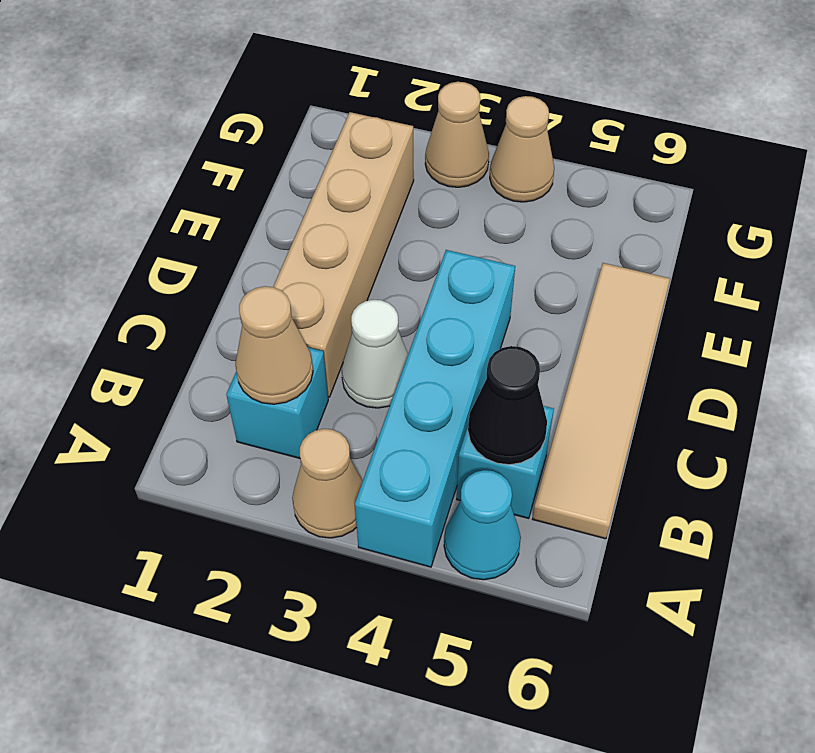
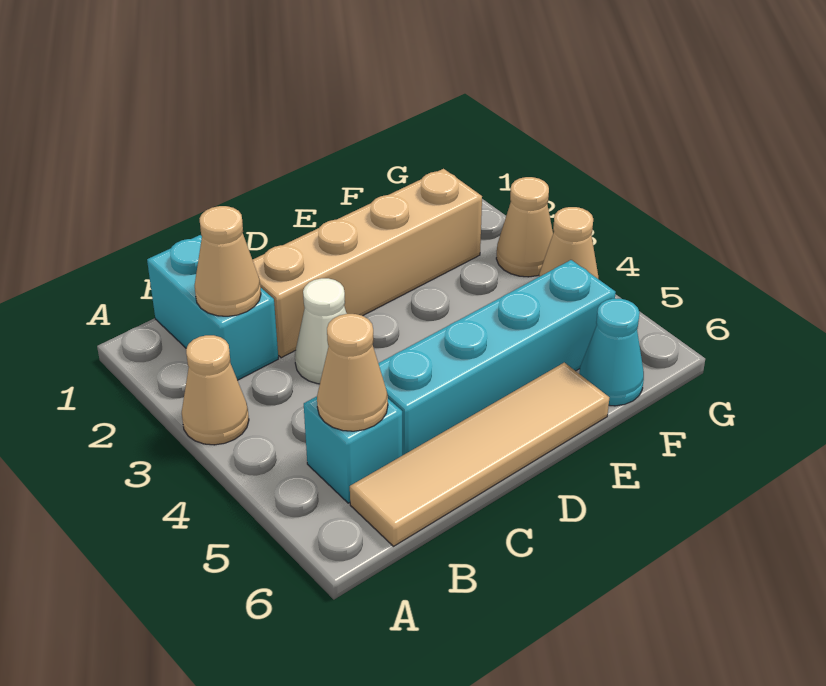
cyan brick A4:D4 level 1 -> cyan brick C5:F5 level 1
cyan cone A5 level 1 -> cyan cone F6 level 1
cyan brick B2 level 1 -> cyan brick B1:B2 level 1
black cone B5 level 2 -> tan cone B5 level 2

